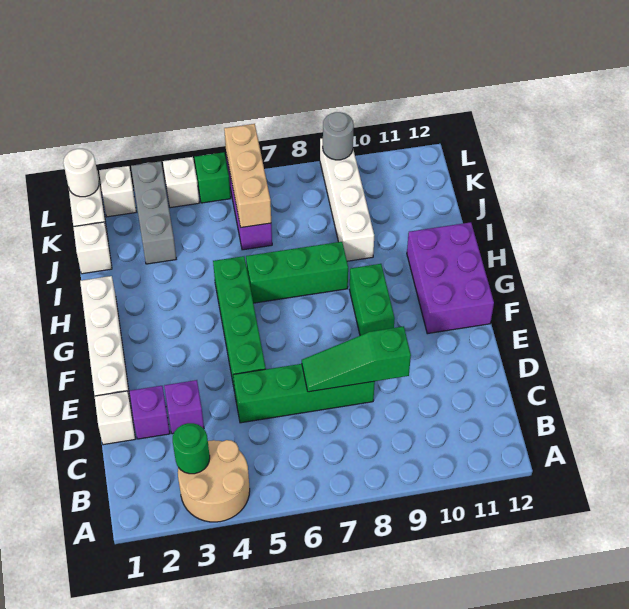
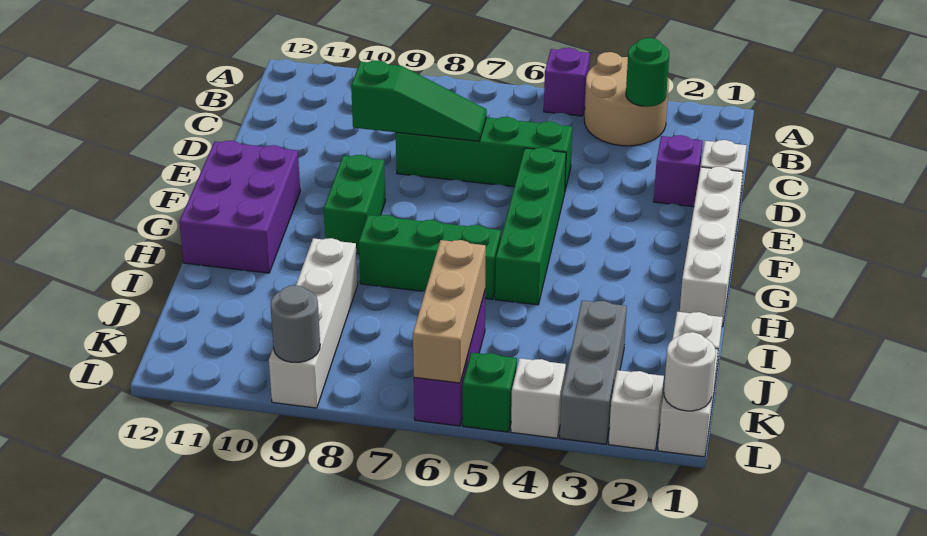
purple brick D3 level 1 -> purple brick A5 level 1

